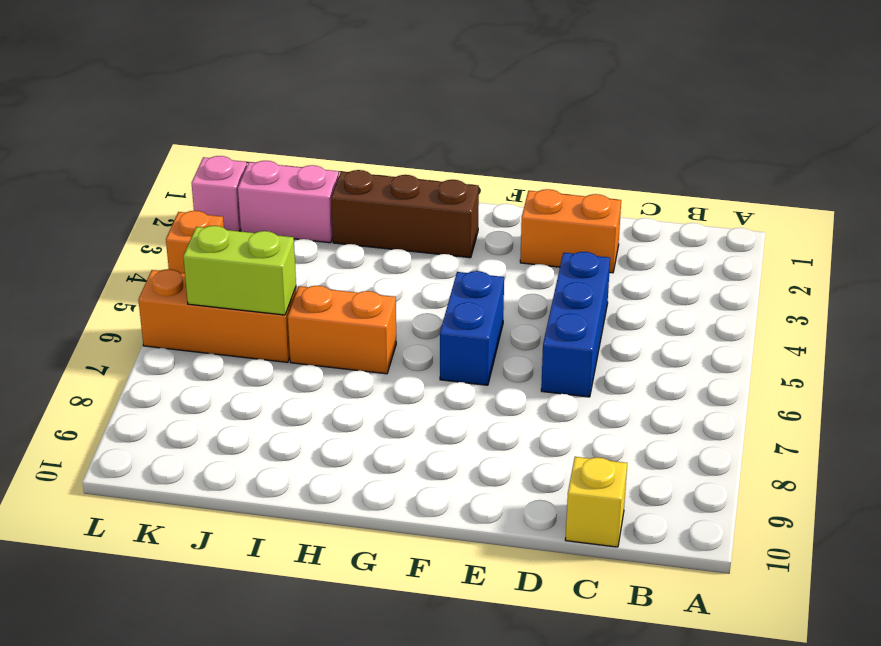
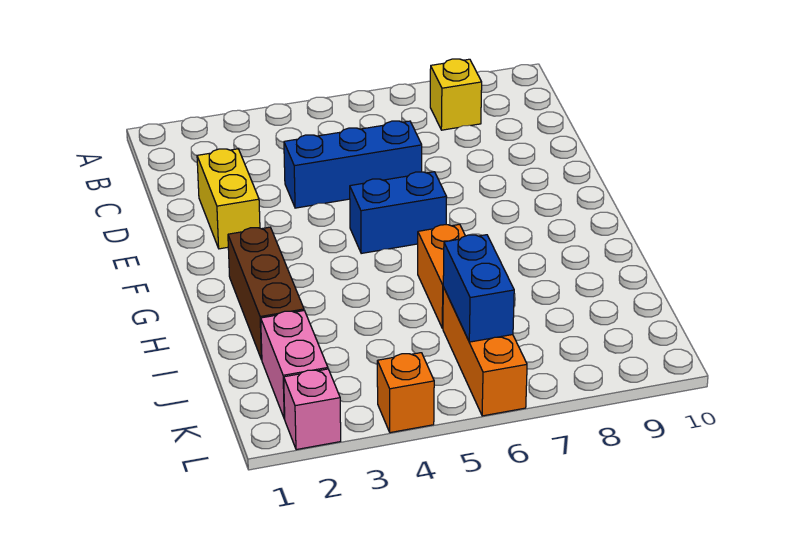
yellow brick C10 level 1 -> yellow brick B8 level 1
orange brick D2:E2 level 1 -> yellow brick D2:E2 level 1
lime brick J6:K6 level 2 -> blue brick J6:K6 level 2

